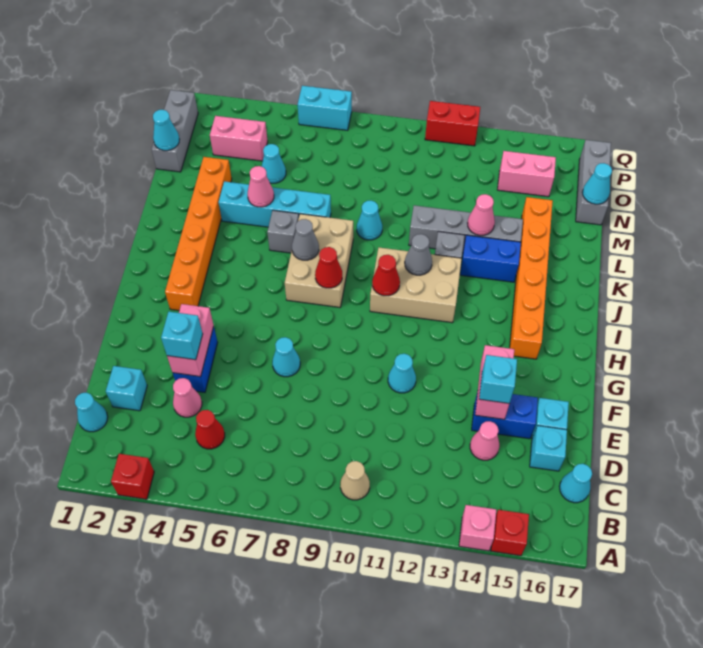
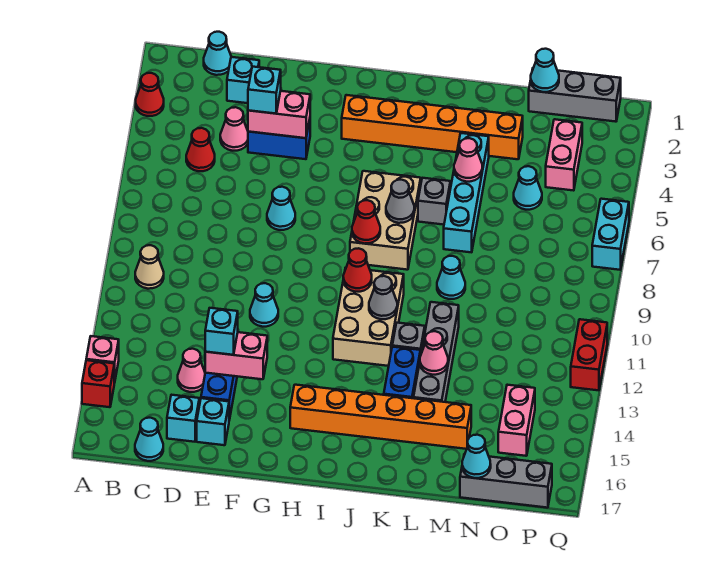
red brick A3 level 1 -> red cone A3 level 1
tan brick I7:K8 level 1 -> tan brick I6:J8 level 1

